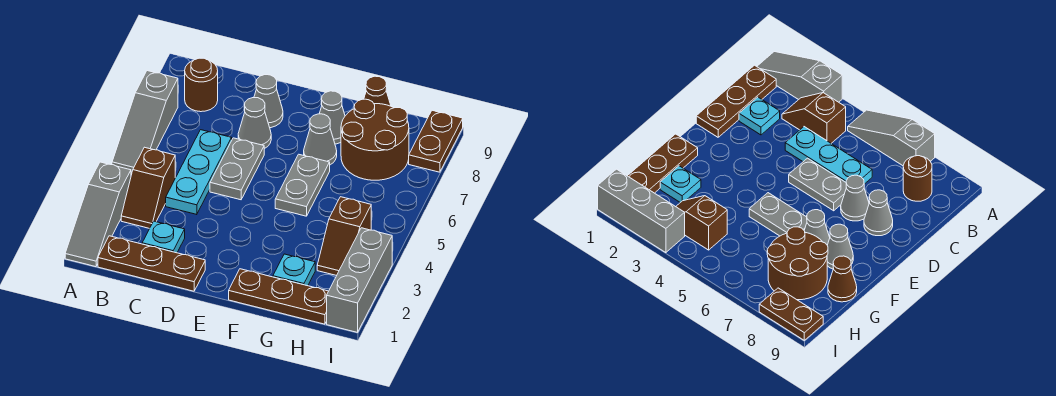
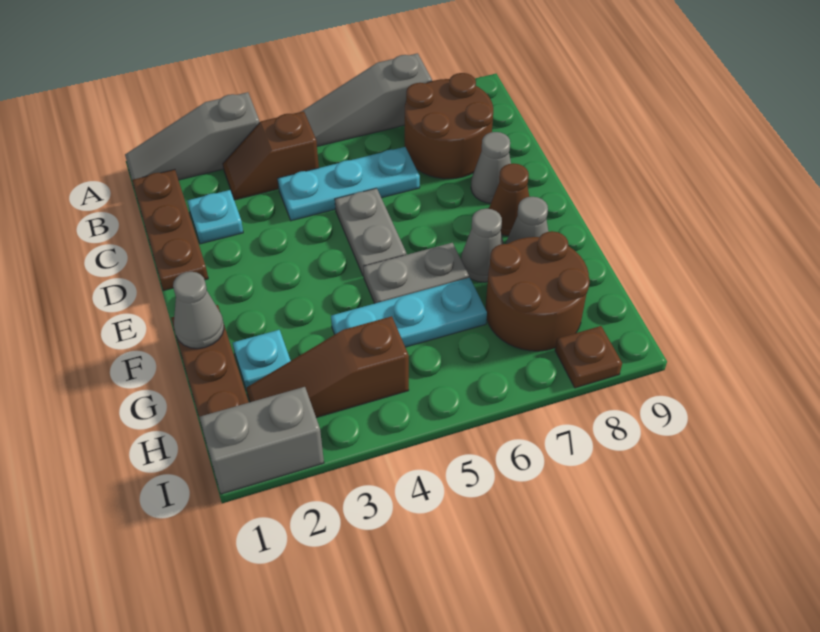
brown round brick B8 level 1 -> brown round brick B7:C8 level 1
grey plate D5:D6 level 1 -> grey plate D5:E5 level 1
grey cone D7 level 1 -> grey cone F1 level 2
none -> cyan plate G4:G6 level 1
brown cone G9 level 1 -> brown cone E8 level 1
brown slope H3:H4 level 1 top 4 -> brown slope H2:H4 level 1 top 4
grey brick I1:I3 level 1 -> grey brick I1:I2 level 1
brown plate I8:I9 level 1 -> brown plate I8 level 1

